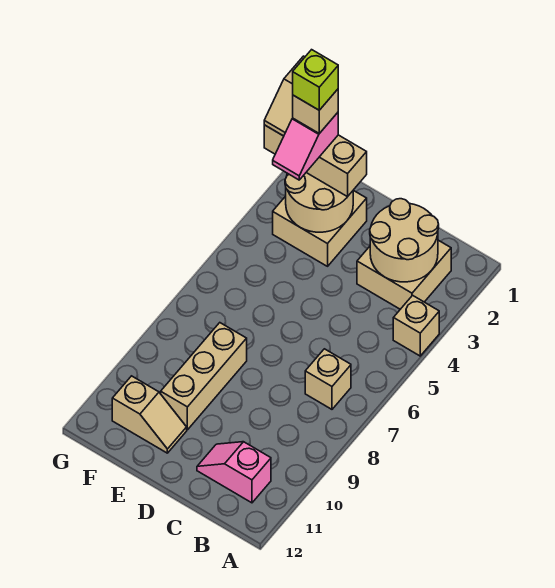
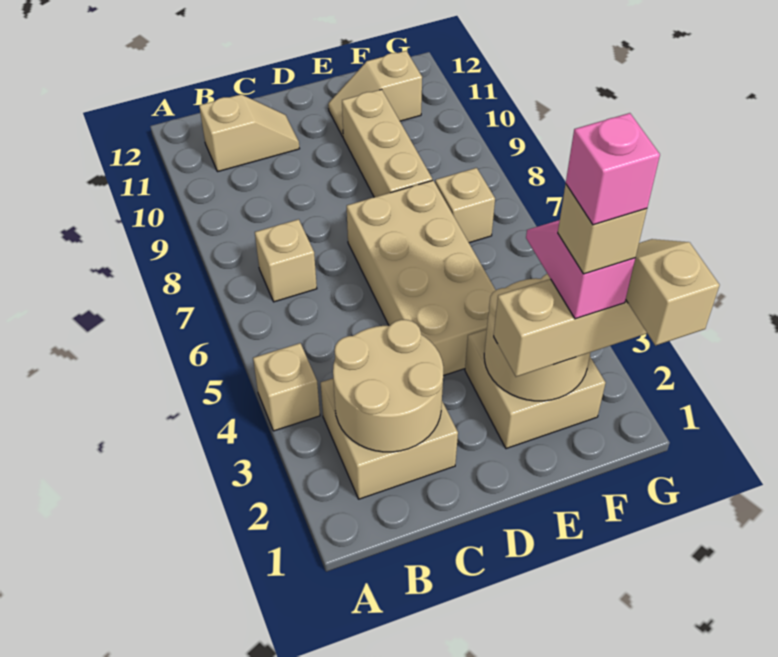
pink slope B11:C11 level 1 top B -> tan slope B11:C11 level 1 top B
none -> tan brick D4:E7 level 1
lime brick F2 level 6 -> pink brick F2 level 6
none -> tan brick F7 level 1

